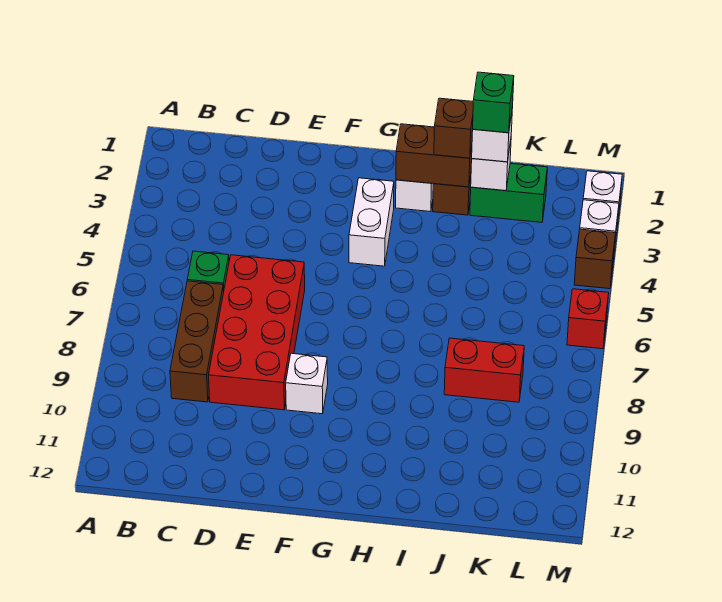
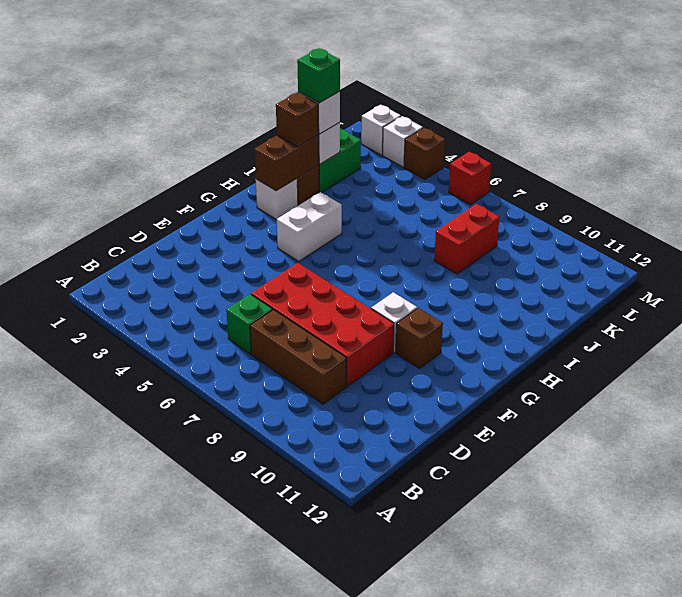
none -> brown brick F10 level 1
white brick G3:G4 level 1 -> white brick G4:H4 level 1

